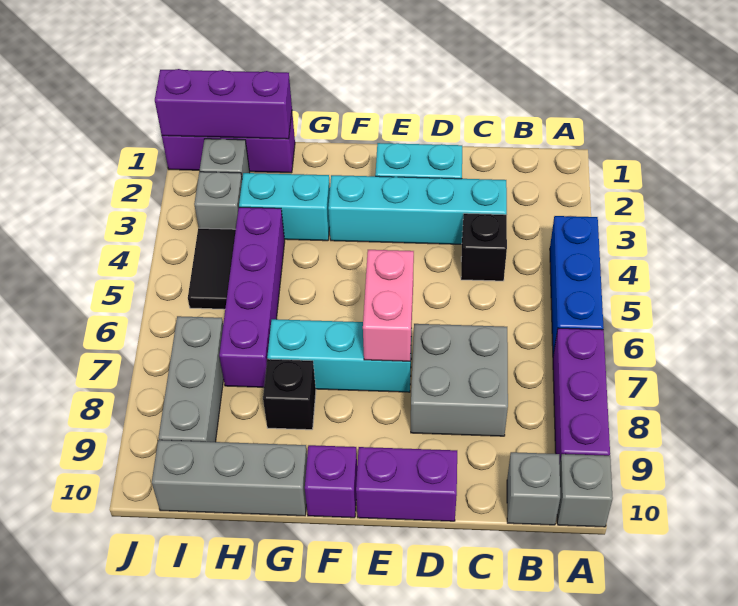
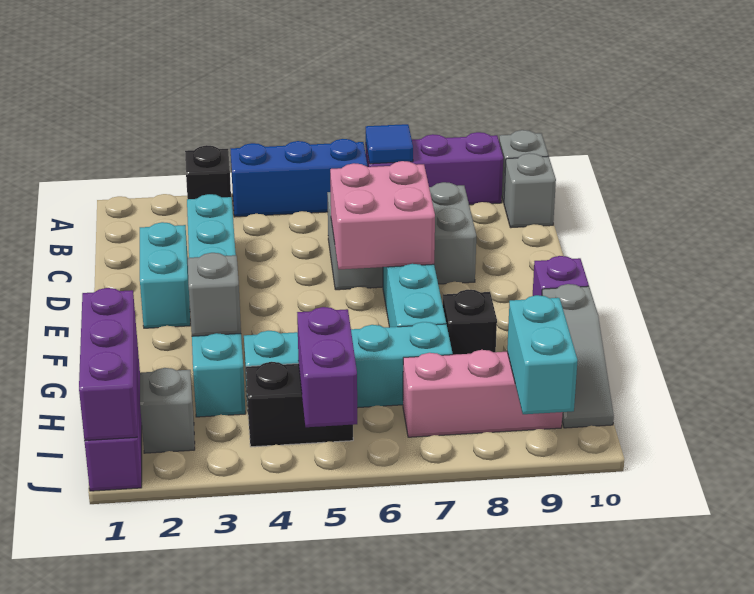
none -> blue tile A7 level 2
black brick C4 level 1 -> black brick A3 level 1
grey brick C7:D8 level 1 -> grey brick C6:D8 level 1
purple brick D10:E10 level 1 -> purple brick I5:J5 level 2
pink brick E6:E7 level 2 -> pink brick D6:E7 level 2
grey brick G10:I10 level 1 -> grey slope G10:I10 level 1 top G
purple brick H4:H7 level 1 -> cyan brick H4:H7 level 1
grey brick I3 level 1 -> grey brick G3 level 2
black tile I4:I5 level 1 -> black brick I4:I5 level 1
grey brick I7:I9 level 1 -> pink brick I7:I9 level 1
none -> cyan brick I9:J9 level 2

